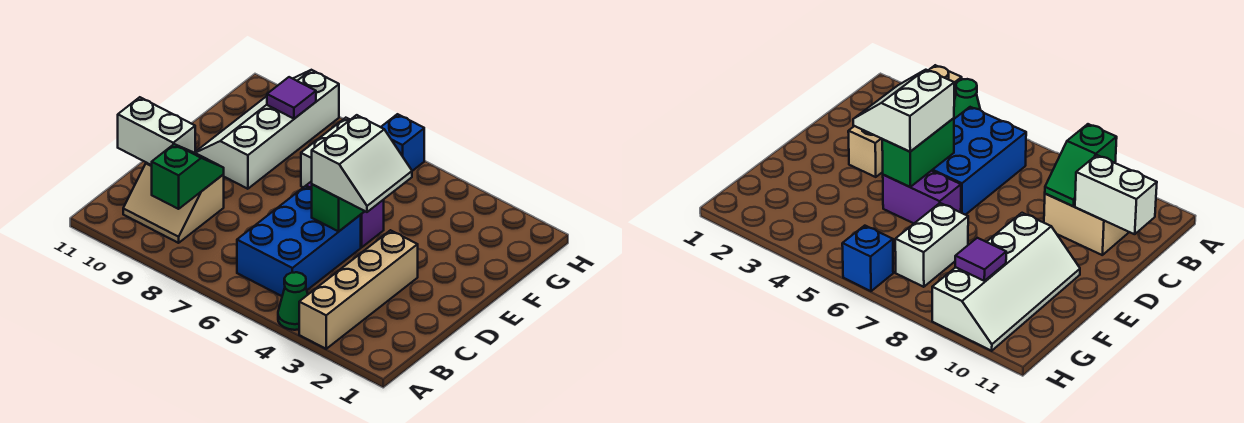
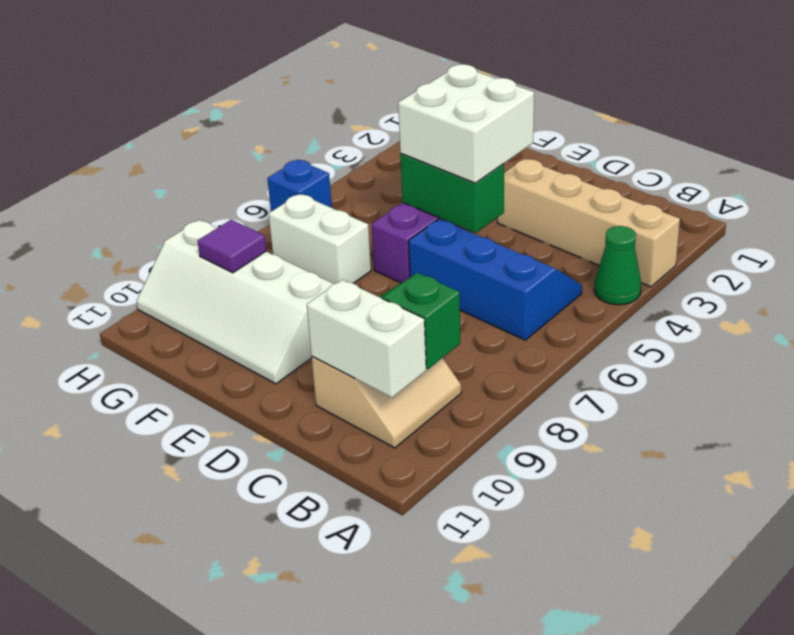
blue brick B5:D6 level 1 -> blue slope B5:D6 level 1 top 6
white brick C10:C11 level 2 -> white brick B10:C10 level 2
white slope D4:E5 level 3 top 5 -> white brick D4:E5 level 3

